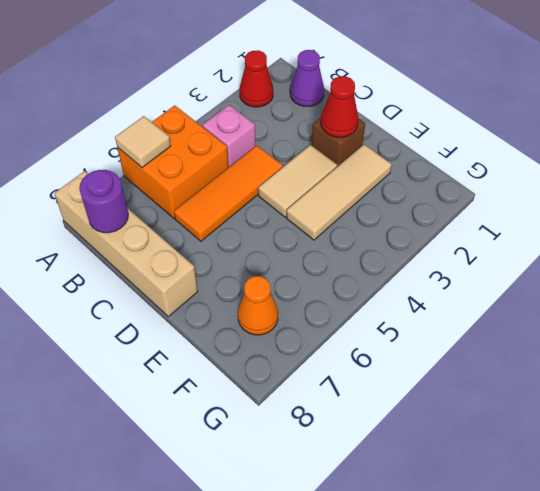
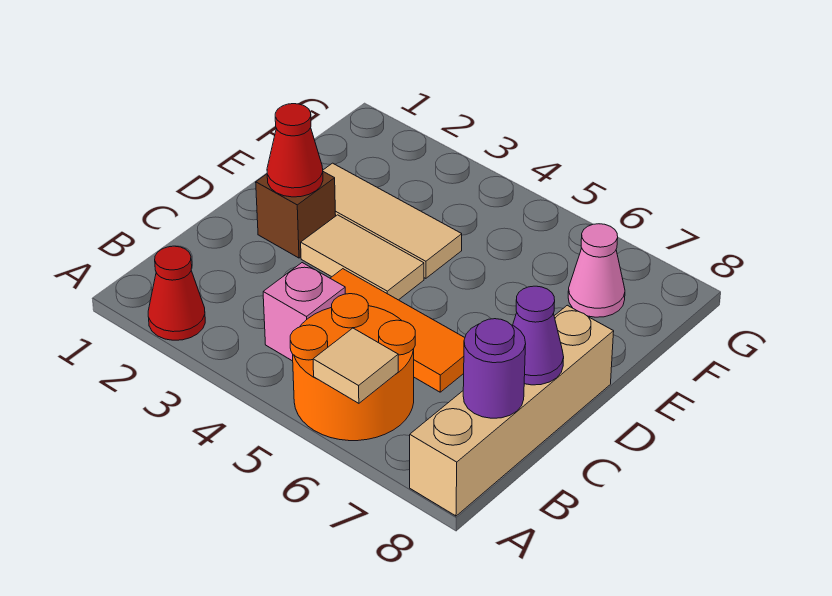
orange brick A5:B6 level 1 -> orange round brick A5:B6 level 1
purple cone B1 level 1 -> purple cone C8 level 2
orange cone F7 level 1 -> pink cone F7 level 1

